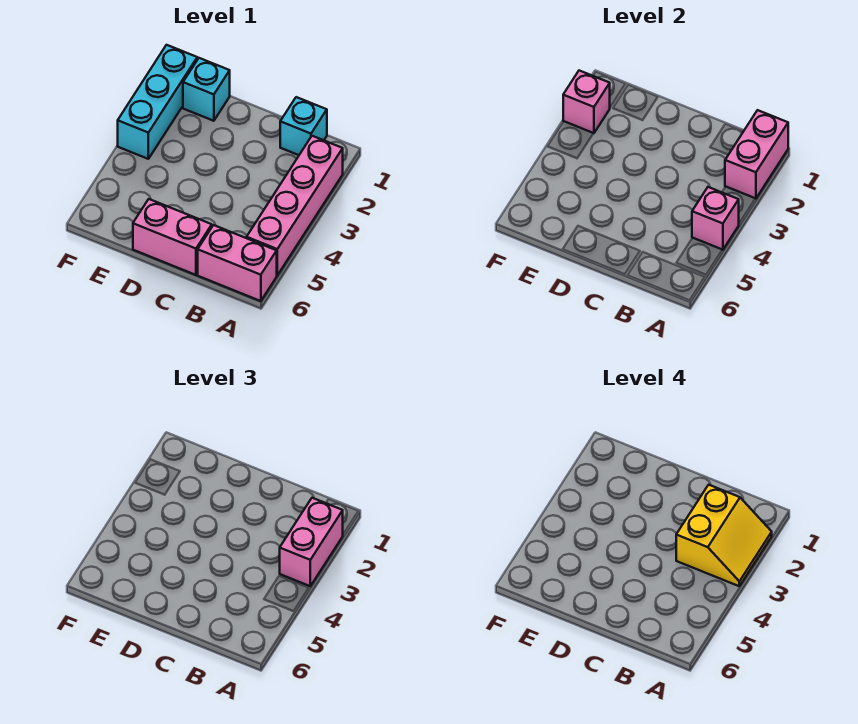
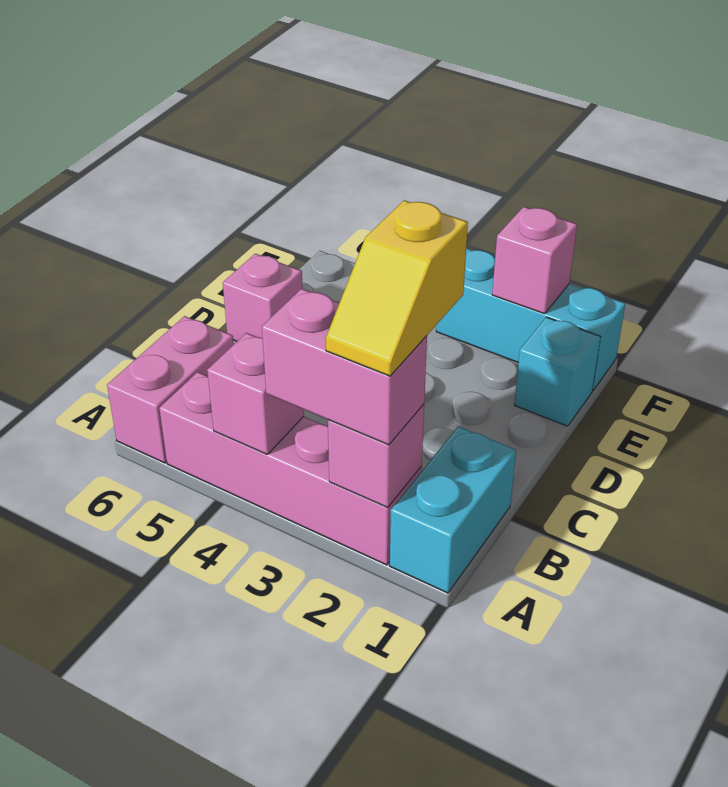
pink brick A1:A2 level 2 -> pink brick A2 level 2
yellow slope A2:B3 level 4 top B -> yellow slope A2:B2 level 4 top B
cyan brick B1 level 1 -> cyan brick A1:B1 level 1
pink brick C6:D6 level 1 -> pink brick D6 level 1

